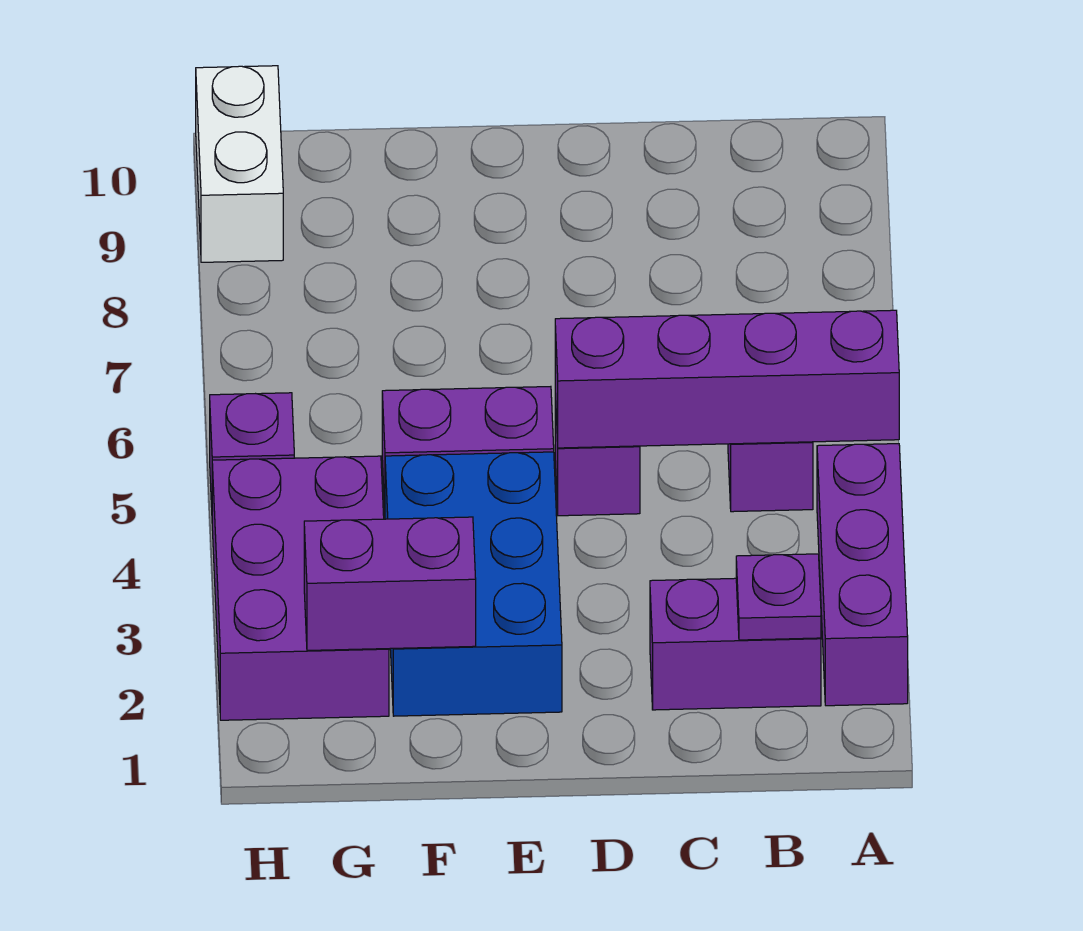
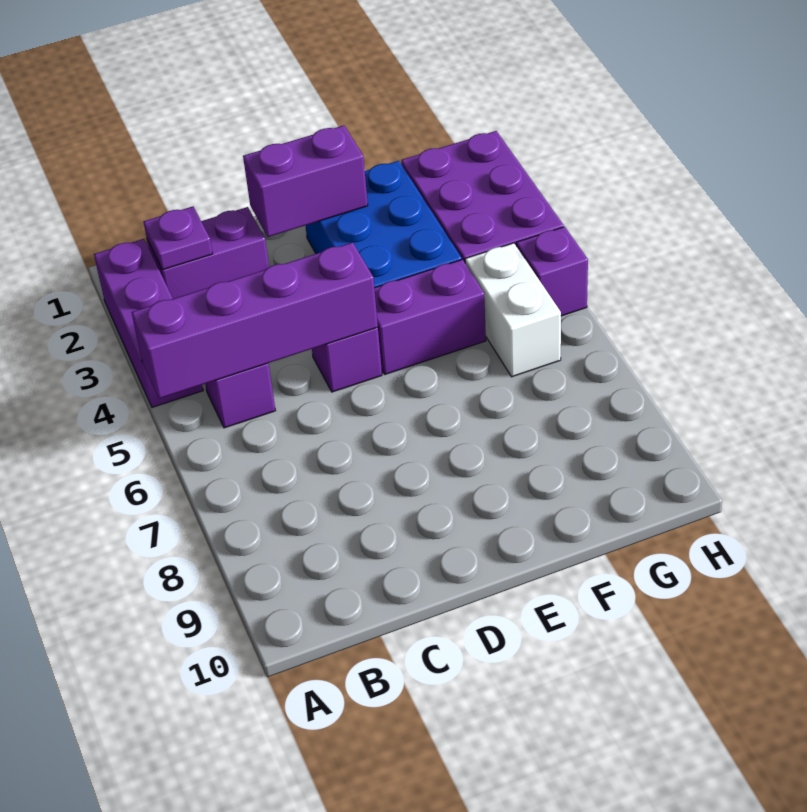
purple brick F2:G2 level 2 -> purple brick D2:E2 level 2
white brick H9:H10 level 1 -> white brick G5:G6 level 1

